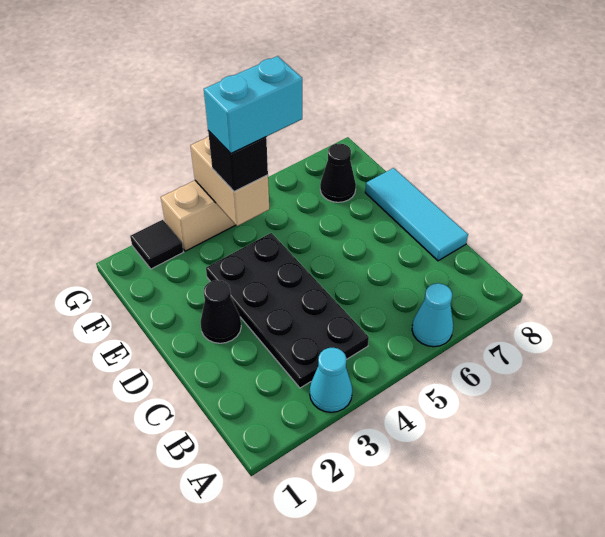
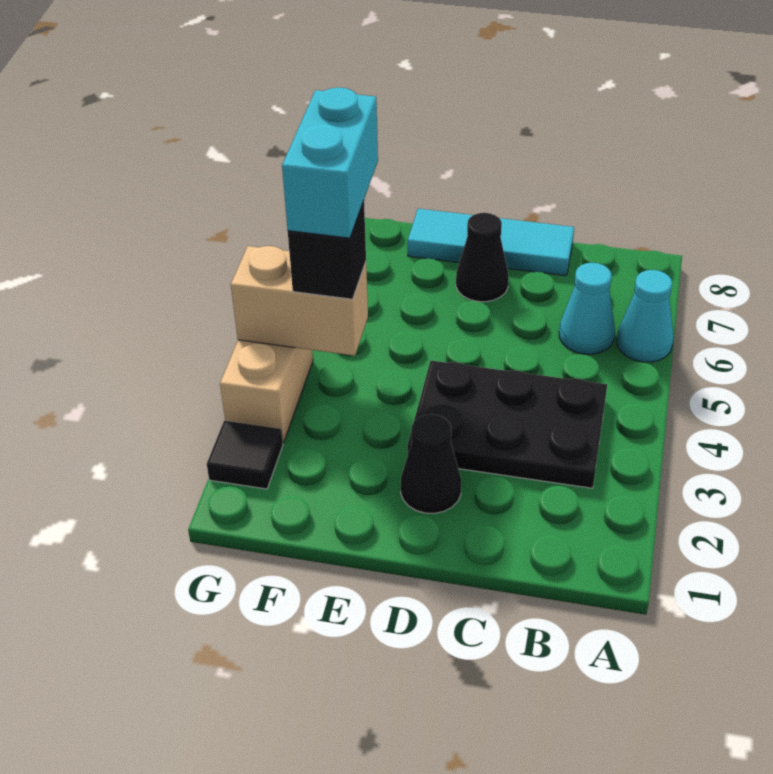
cyan cone A3 level 1 -> cyan cone B6 level 1
black plate B3:E4 level 1 -> black plate B3:D4 level 1
black cone F7 level 1 -> black cone D7 level 1

